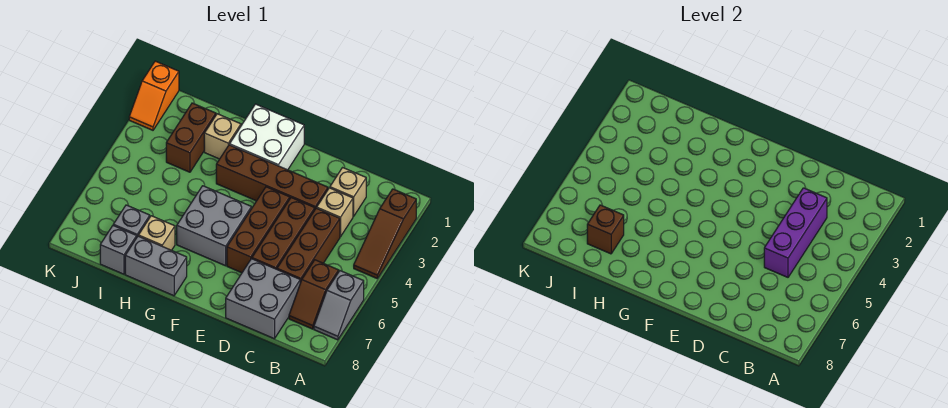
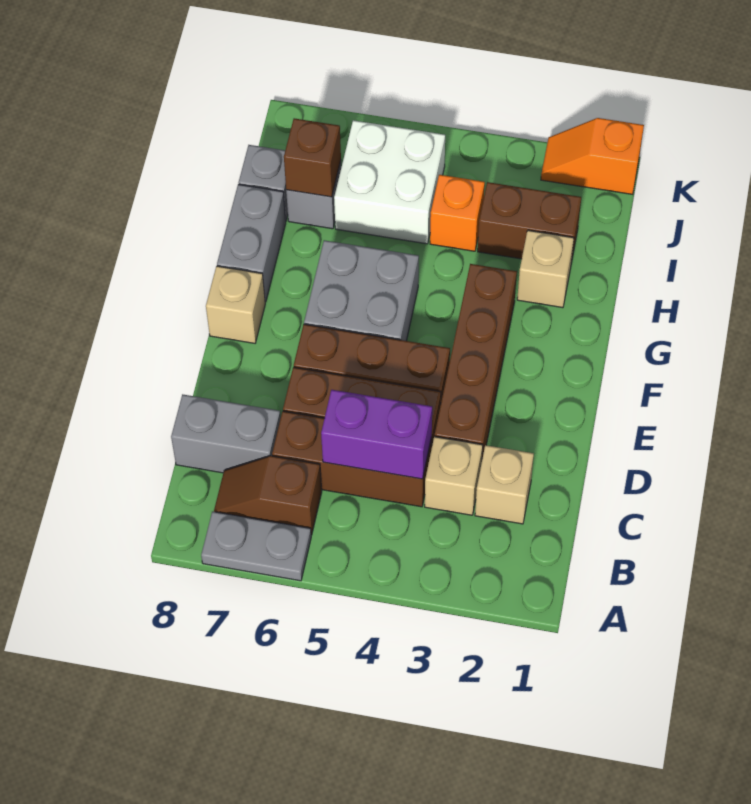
brown slope A2:A4 level 1 top 2 -> none
grey slope A6:A7 level 1 top 6 -> grey plate A6:A7 level 1
purple brick C3:C5 level 2 -> purple brick C4:C5 level 2
grey brick C7:D8 level 1 -> grey brick C7:C8 level 1
white brick F1:G2 level 1 -> white brick I5:J6 level 1
tan brick H7 level 1 -> tan brick F8 level 1
none -> orange brick I4 level 1

